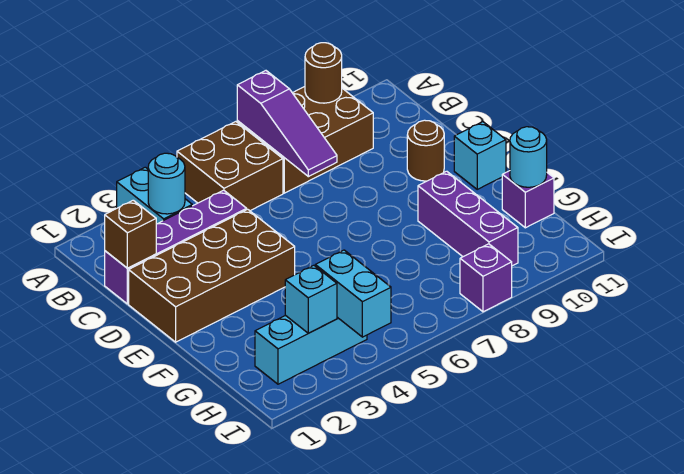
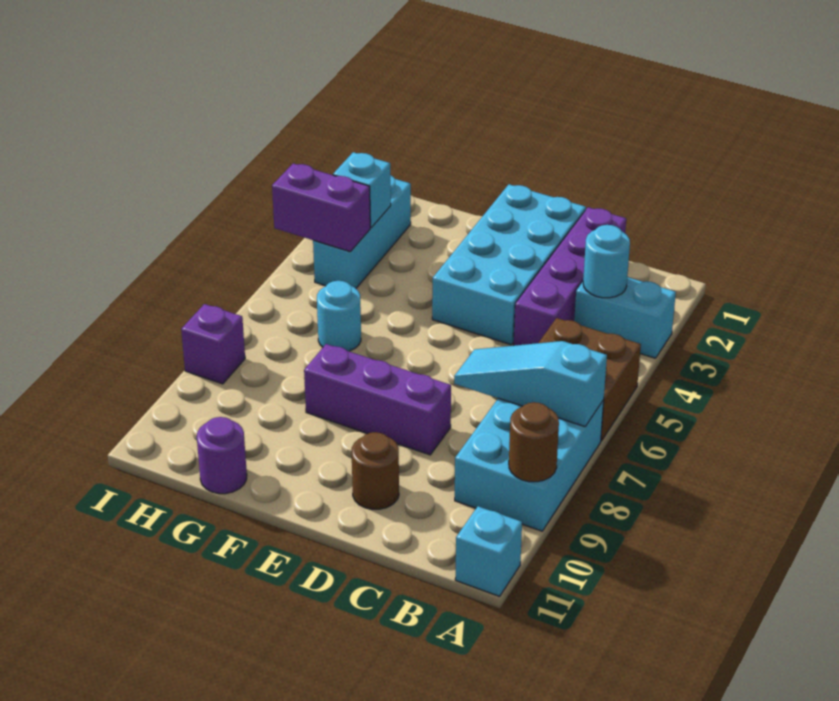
brown brick A7:B9 level 1 -> cyan brick A7:B9 level 1
purple slope A7:C7 level 2 top A -> cyan slope A7:C7 level 2 top A
brown brick C1 level 2 -> none
brown brick D1:E4 level 1 -> cyan brick D1:E4 level 1
cyan brick E11 level 1 -> cyan brick A11 level 1
purple brick F9:H9 level 1 -> purple brick D8:F8 level 1
purple brick G11 level 1 -> purple round brick G11 level 1
cyan round brick G11 level 2 -> cyan round brick G6 level 1
cyan brick H4:I4 level 2 -> purple brick H4:I4 level 2

